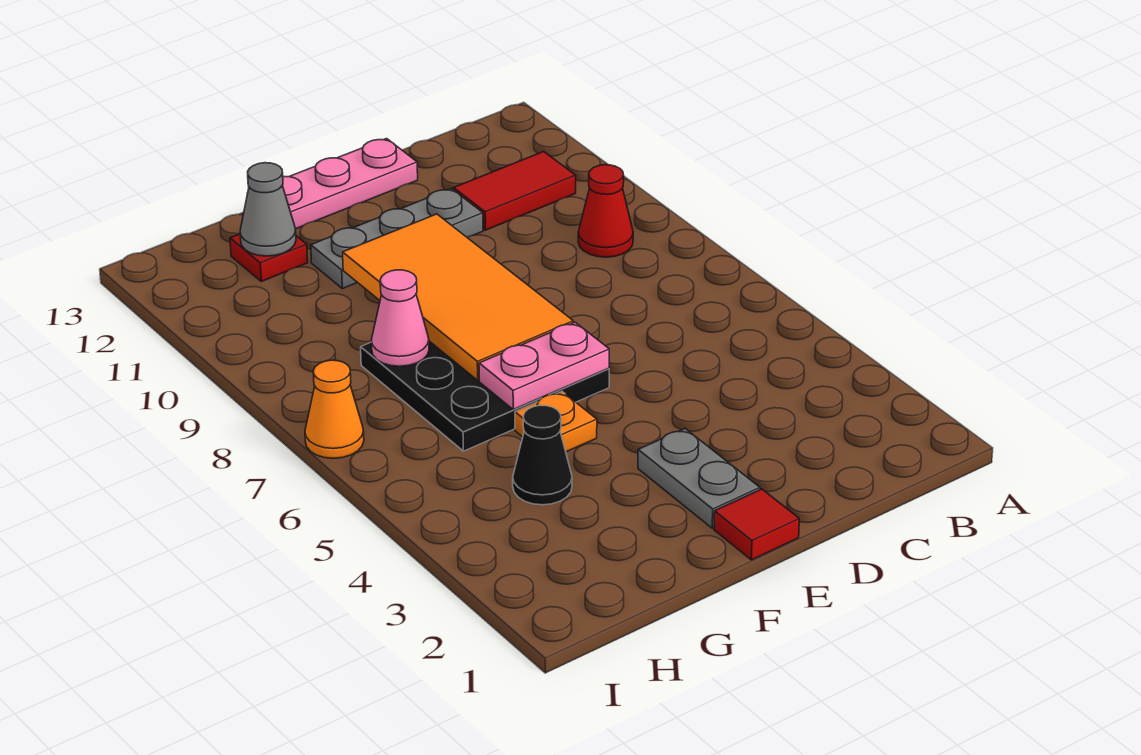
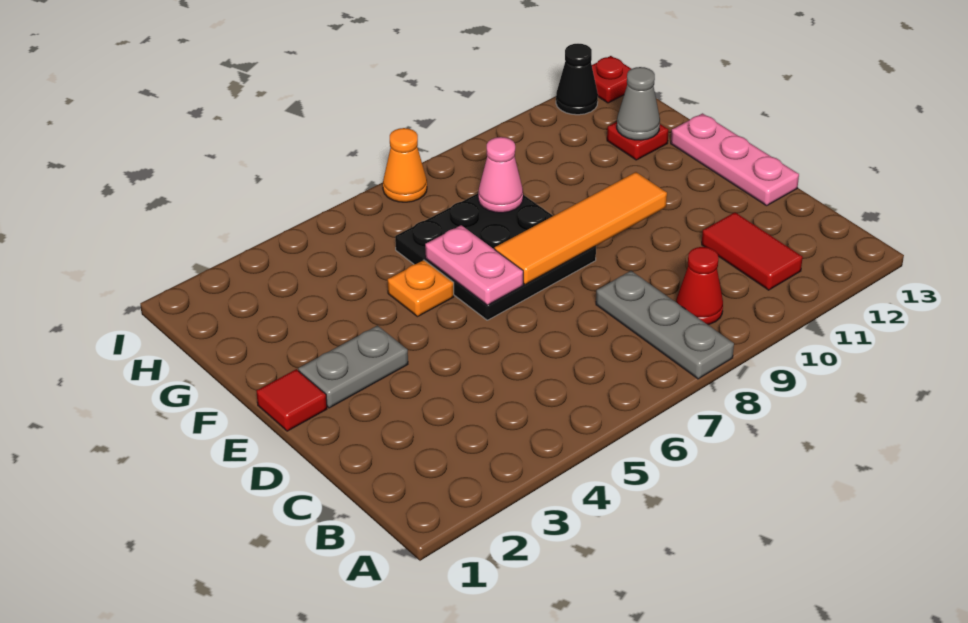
grey plate D11:F11 level 1 -> grey plate A8:C8 level 1
orange tile E7:F10 level 2 -> orange tile E7:E10 level 2
black cone G4 level 1 -> black cone I12 level 1
none -> red plate I13 level 1

